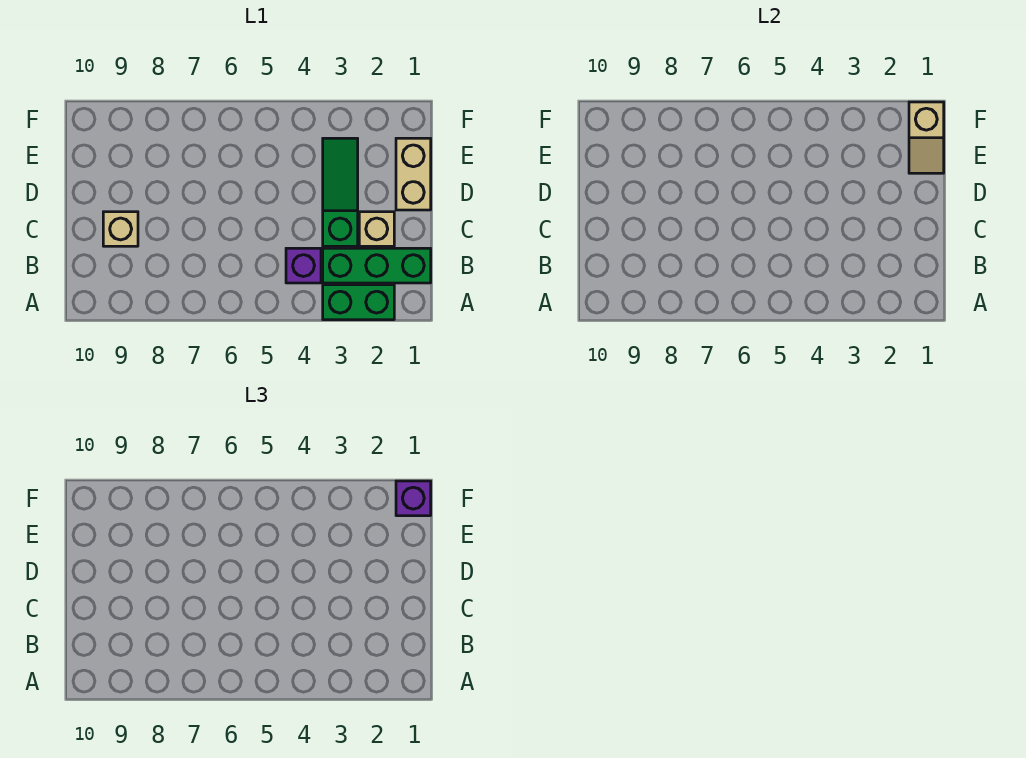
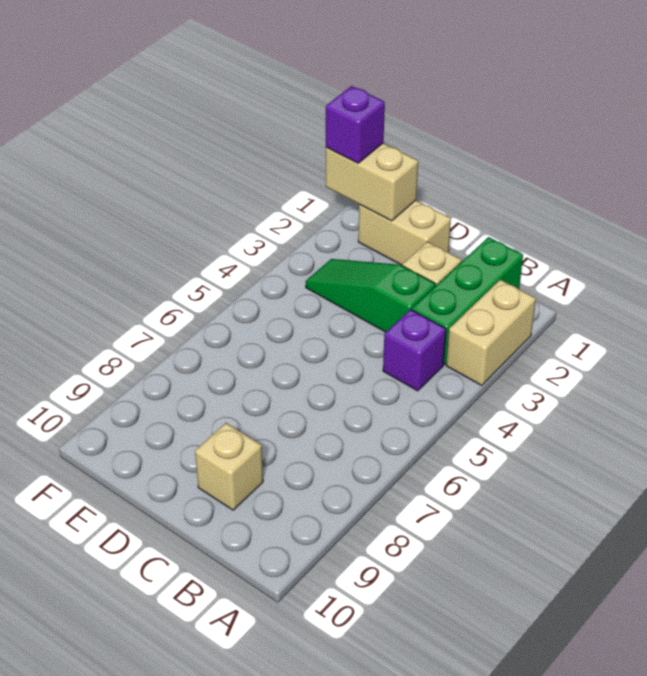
green brick A2:A3 level 1 -> tan brick A2:A3 level 1
tan slope E1:F1 level 2 top F -> tan brick E1:F1 level 2

